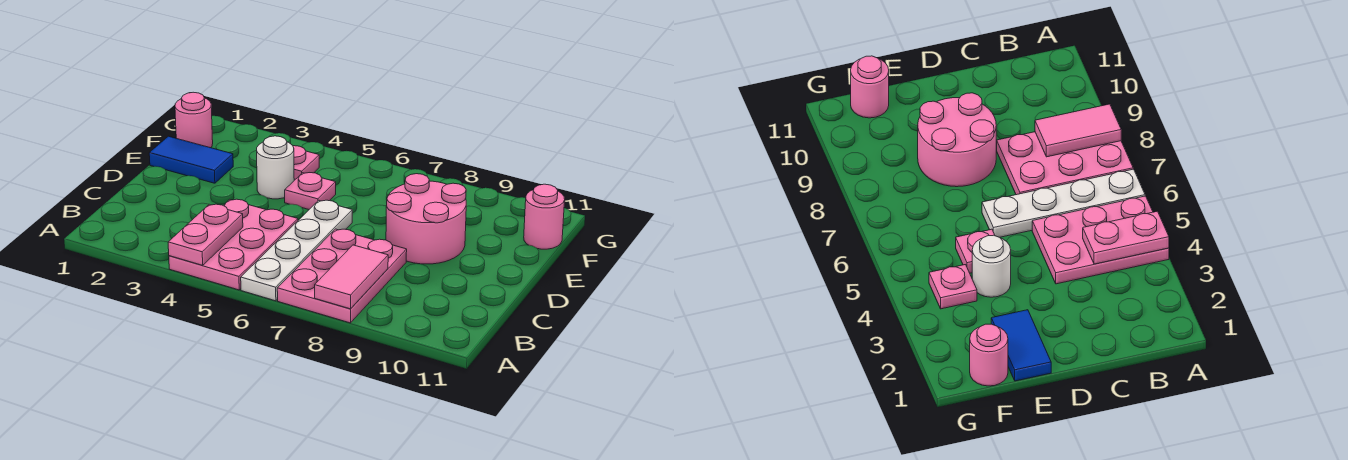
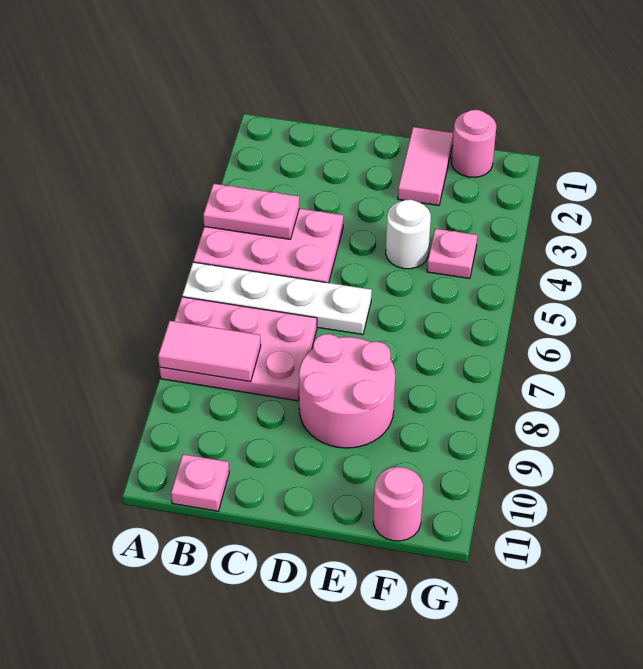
blue tile E1:E2 level 1 -> pink tile E1:E2 level 1
pink plate E5 level 1 -> pink plate B11 level 1

